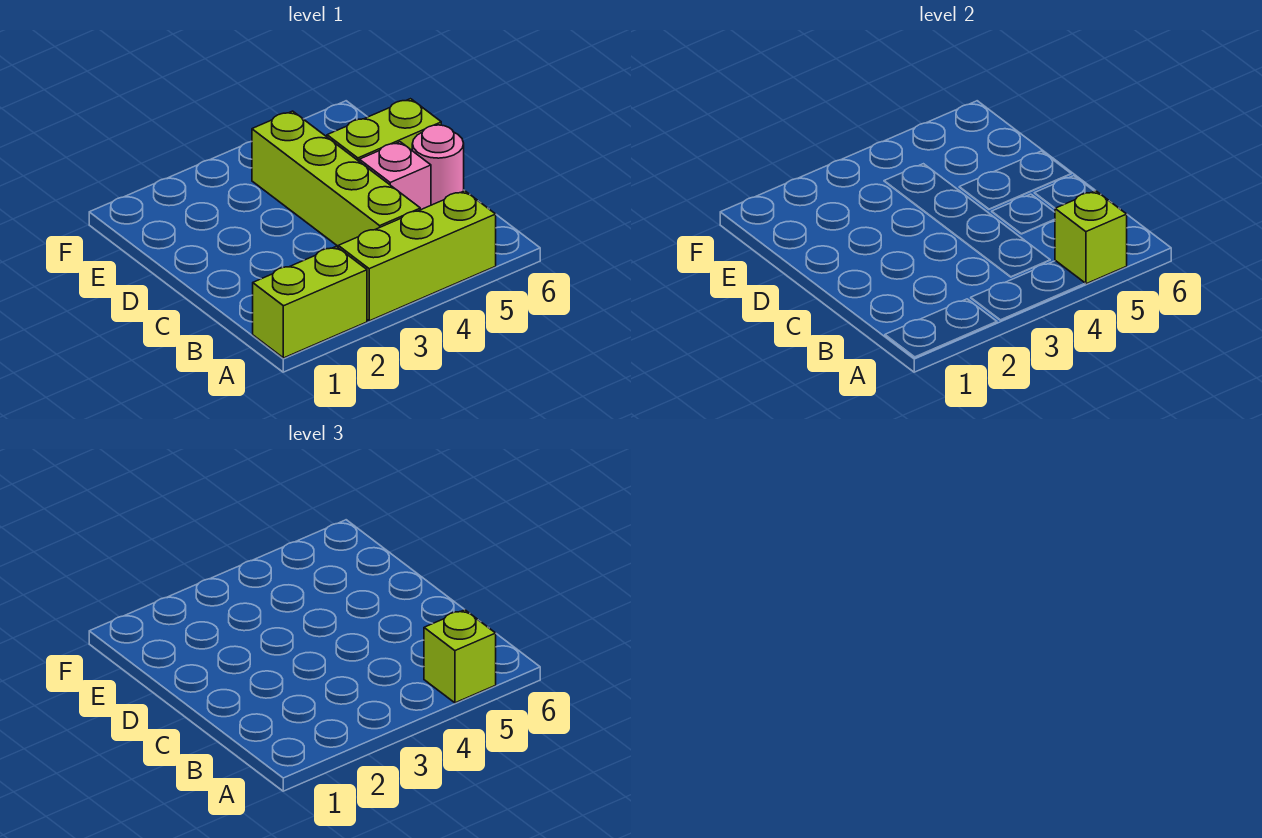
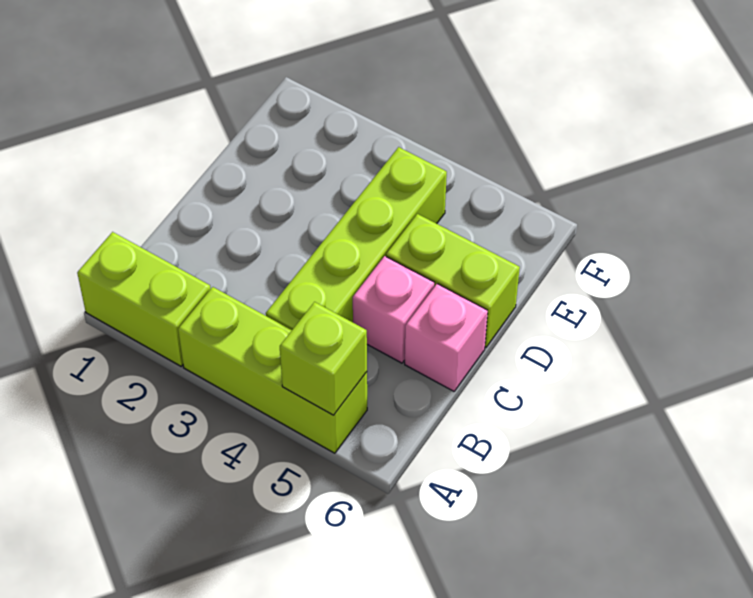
lime brick A5 level 3 -> none
pink round brick C6 level 1 -> pink brick C6 level 1

